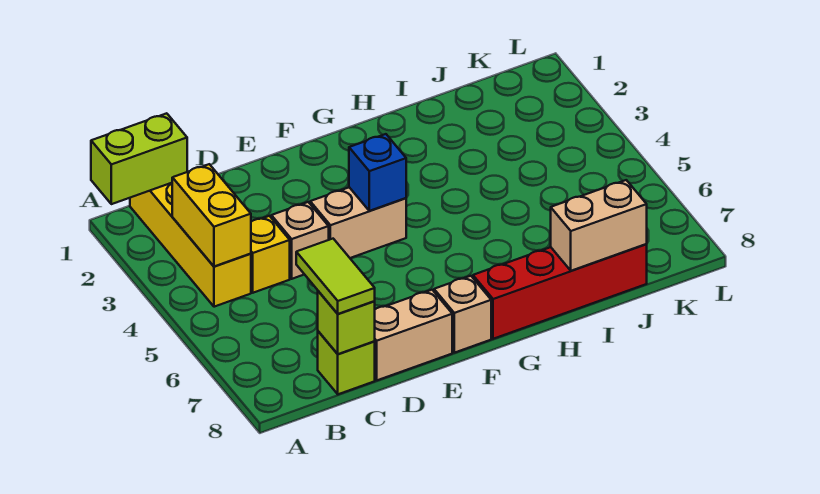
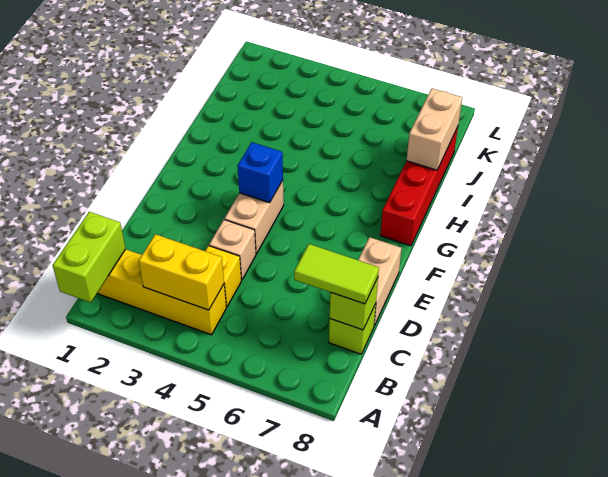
tan brick F8 level 1 -> none

